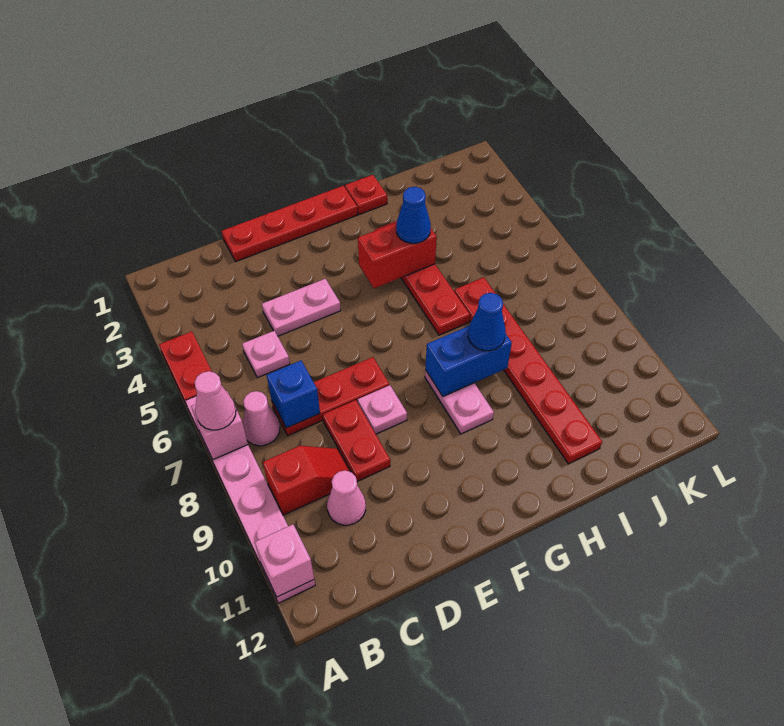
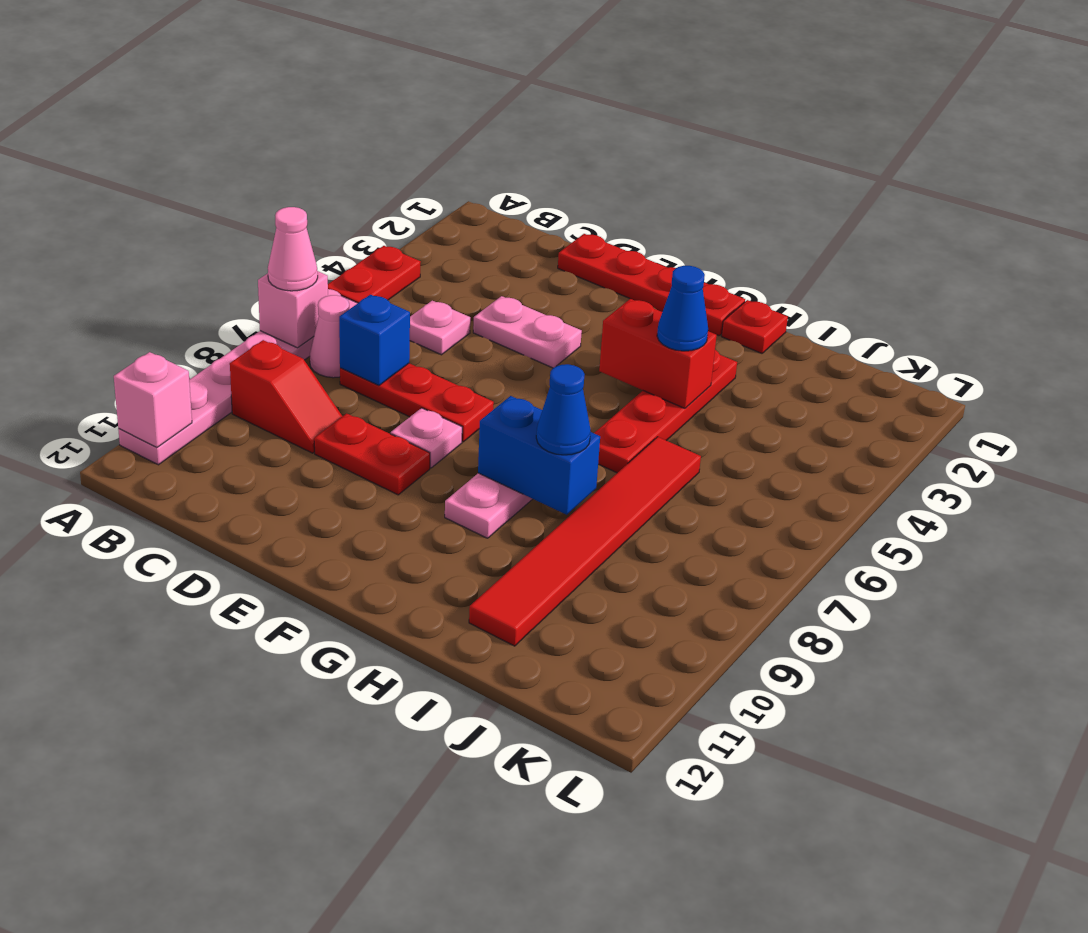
pink cone C10 level 1 -> none
red plate D8:D9 level 1 -> red plate D9:E9 level 1
red plate I6:I11 level 1 -> red tile I6:I11 level 1

